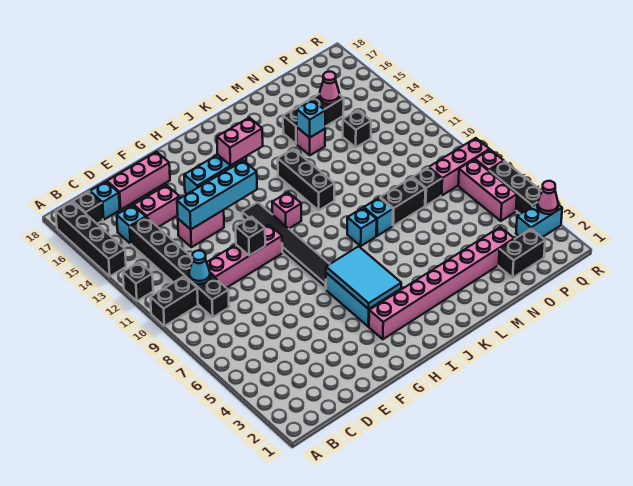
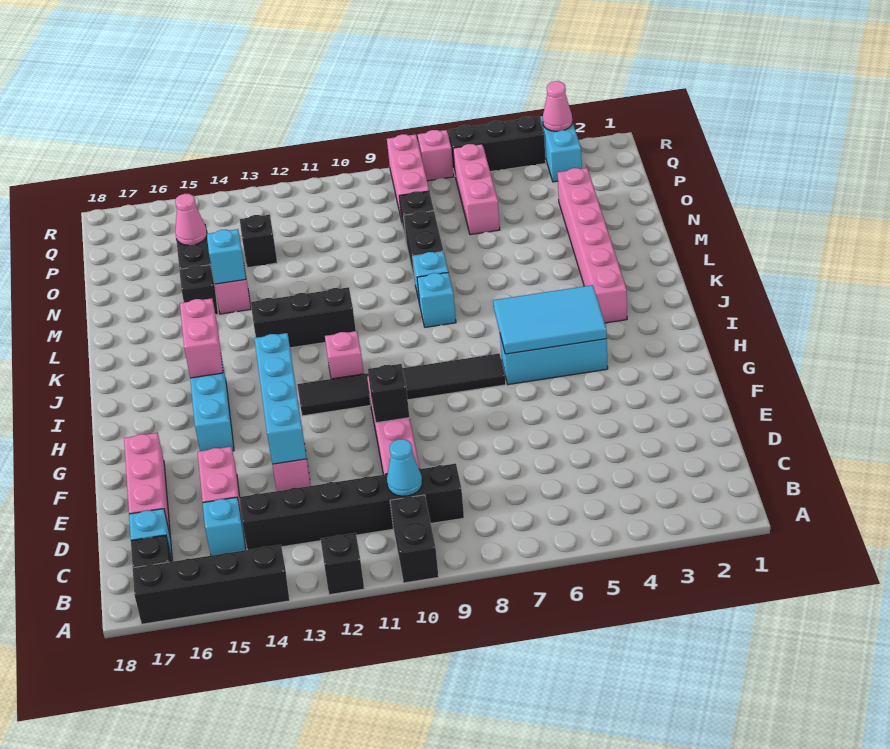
pink brick H3:O3 level 1 -> pink brick J3:O3 level 1
black brick O2:P2 level 1 -> none
pink brick Q5:Q7 level 1 -> pink brick O6:Q6 level 1

